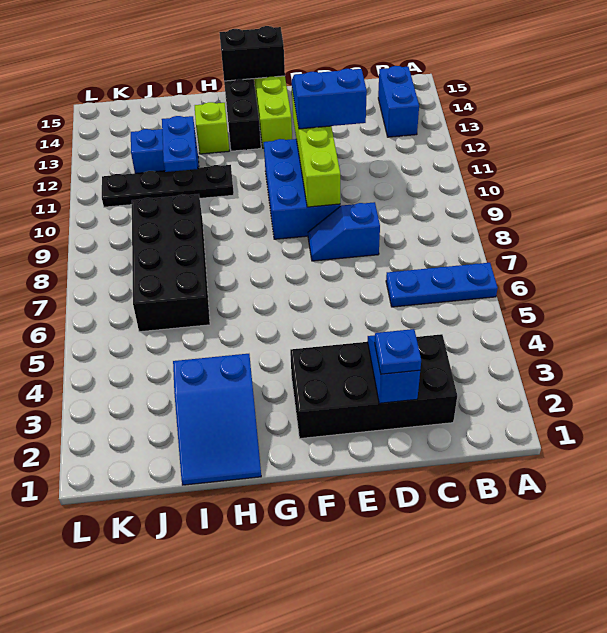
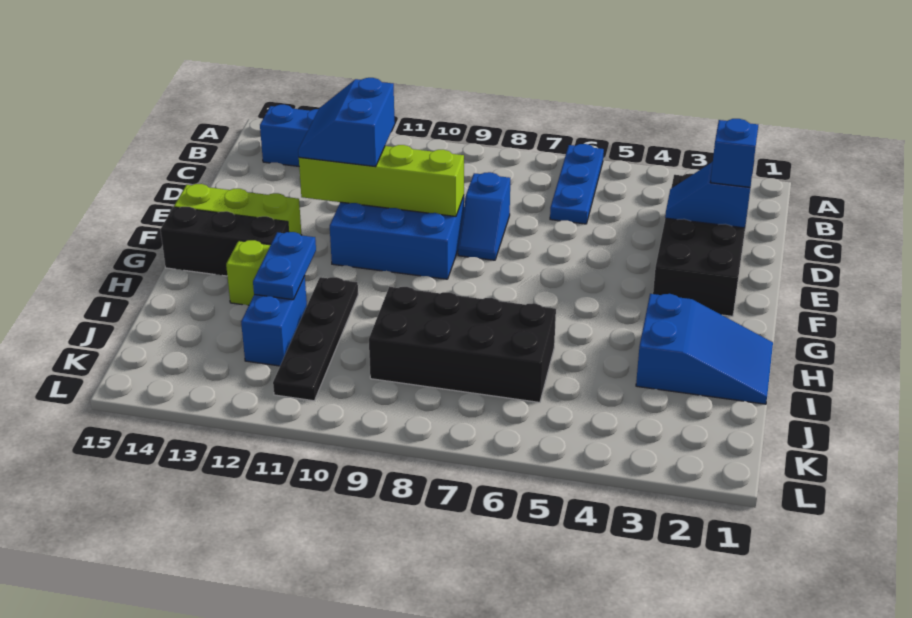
blue plate D2 level 3 -> blue brick D2 level 3
black brick F15:G15 level 2 -> none
blue plate I11:I12 level 2 -> blue plate H12:I12 level 2

